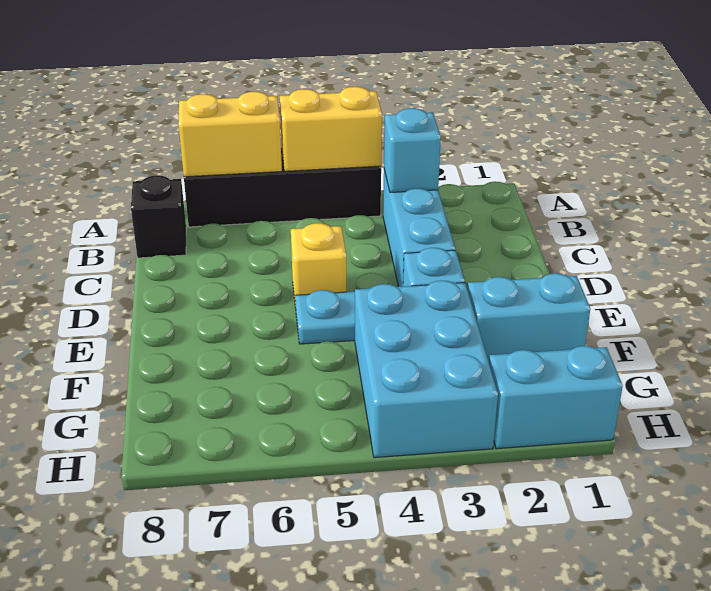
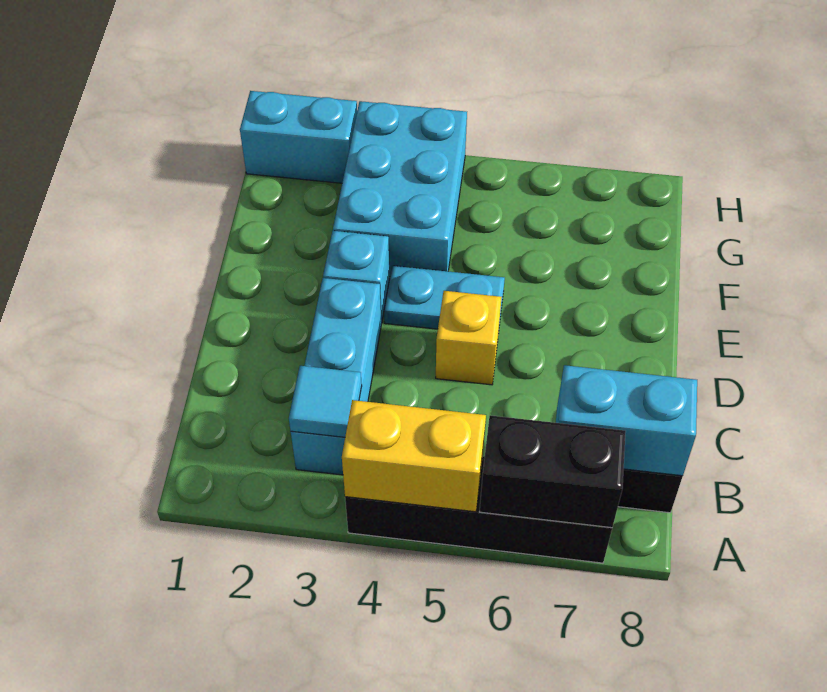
yellow brick A6:A7 level 2 -> black brick A6:A7 level 2
cyan brick B3 level 2 -> cyan tile B3 level 2
cyan brick F1:F2 level 1 -> cyan brick B7:B8 level 2

